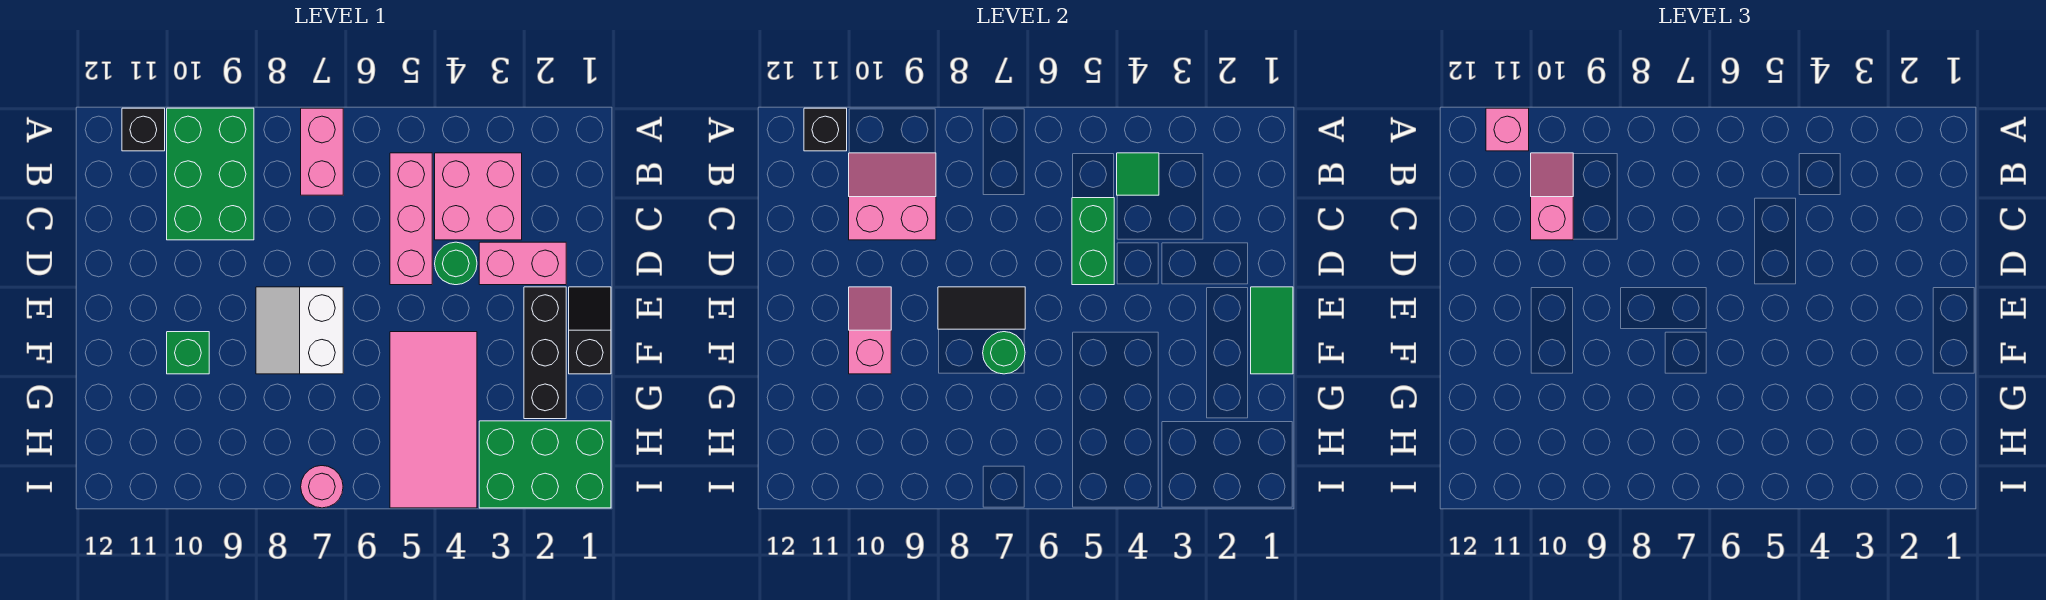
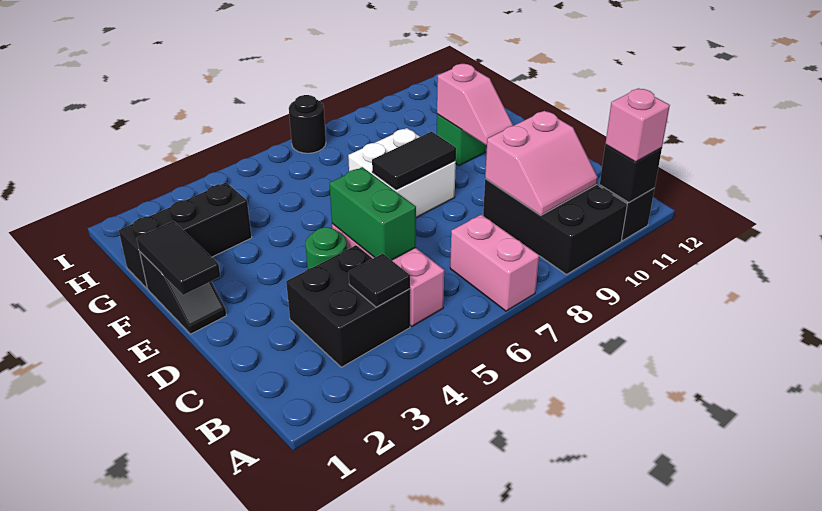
green brick A9:C10 level 1 -> black brick A9:C10 level 1
pink brick B3:C4 level 1 -> black brick B3:C4 level 1
green tile B4 level 2 -> black tile B4 level 2
pink slope B10:C10 level 3 top C -> none
pink brick D2:D3 level 1 -> none
green tile E1:F1 level 2 -> black tile E1:F1 level 2
black brick E2:G2 level 1 -> black brick G1:G3 level 1
white slope E7:F8 level 1 top 7 -> white brick E7:F8 level 1
pink tile F4:I5 level 1 -> none
green round brick F7 level 2 -> none
green brick H1:I3 level 1 -> none
pink round brick I7 level 1 -> black round brick I7 level 1

